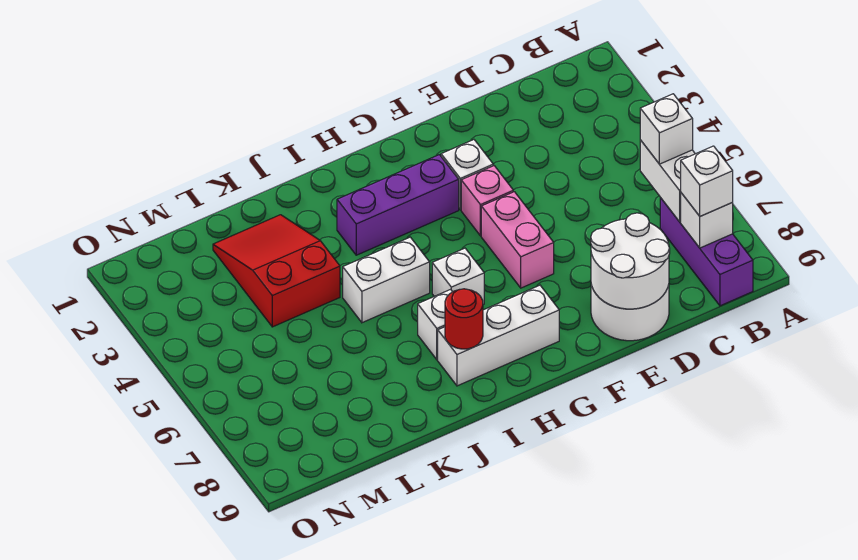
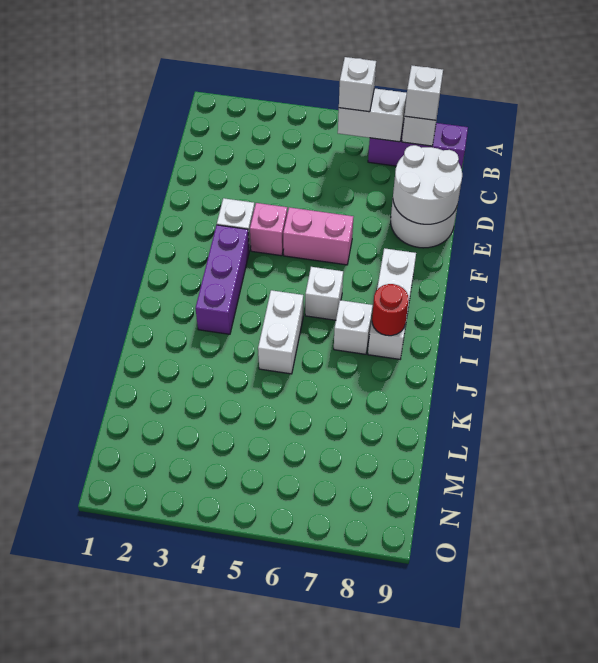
red slope K2:L4 level 1 top 4 -> none

